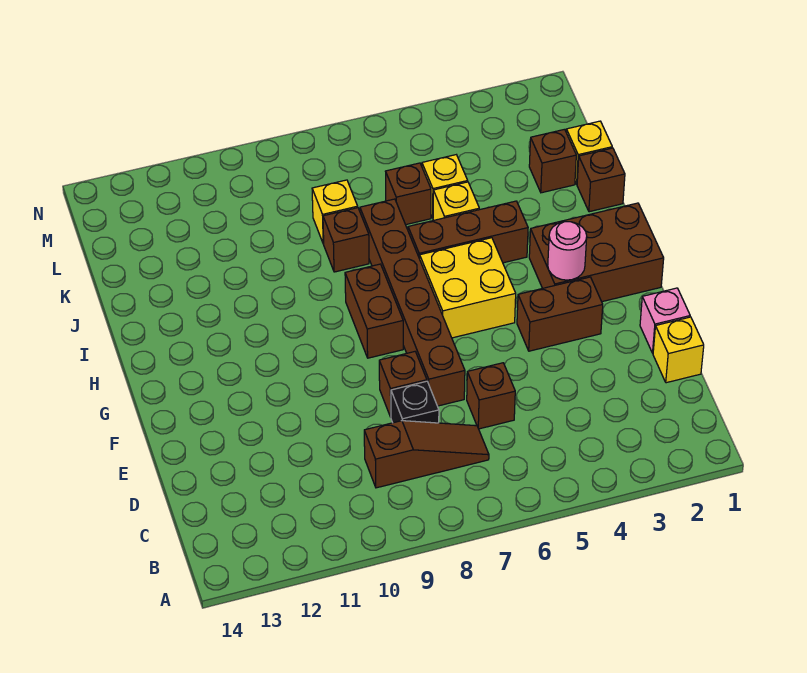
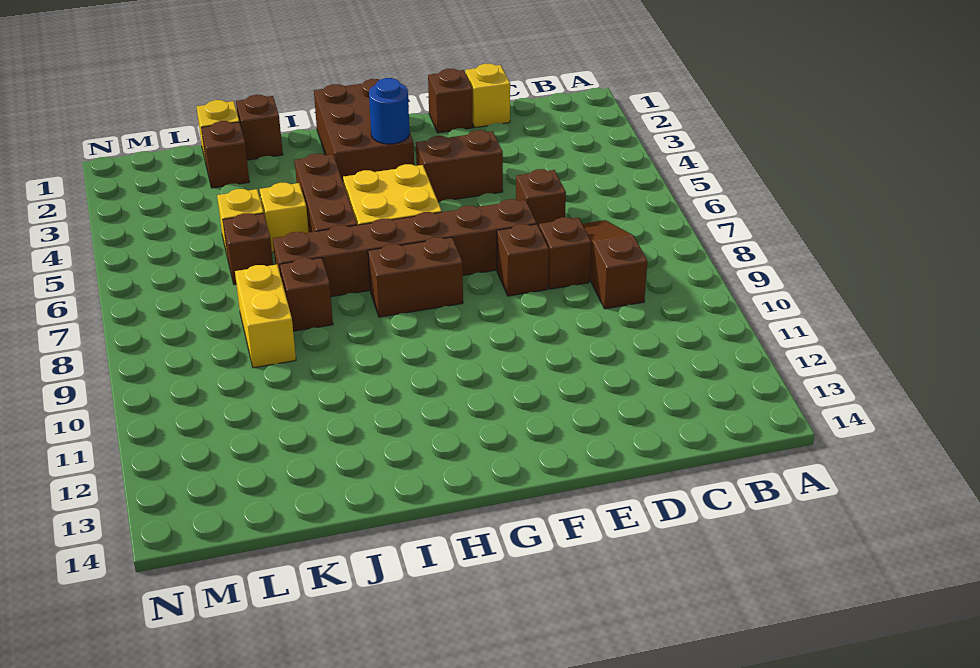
black brick D8 level 1 -> brown brick D8 level 1
pink brick E1 level 1 -> brown brick E1 level 1
brown brick F3:F4 level 1 -> brown brick E4:F4 level 1
pink round brick G3 level 2 -> blue round brick G3 level 2
yellow brick K8 level 1 -> yellow brick K8:K9 level 1

